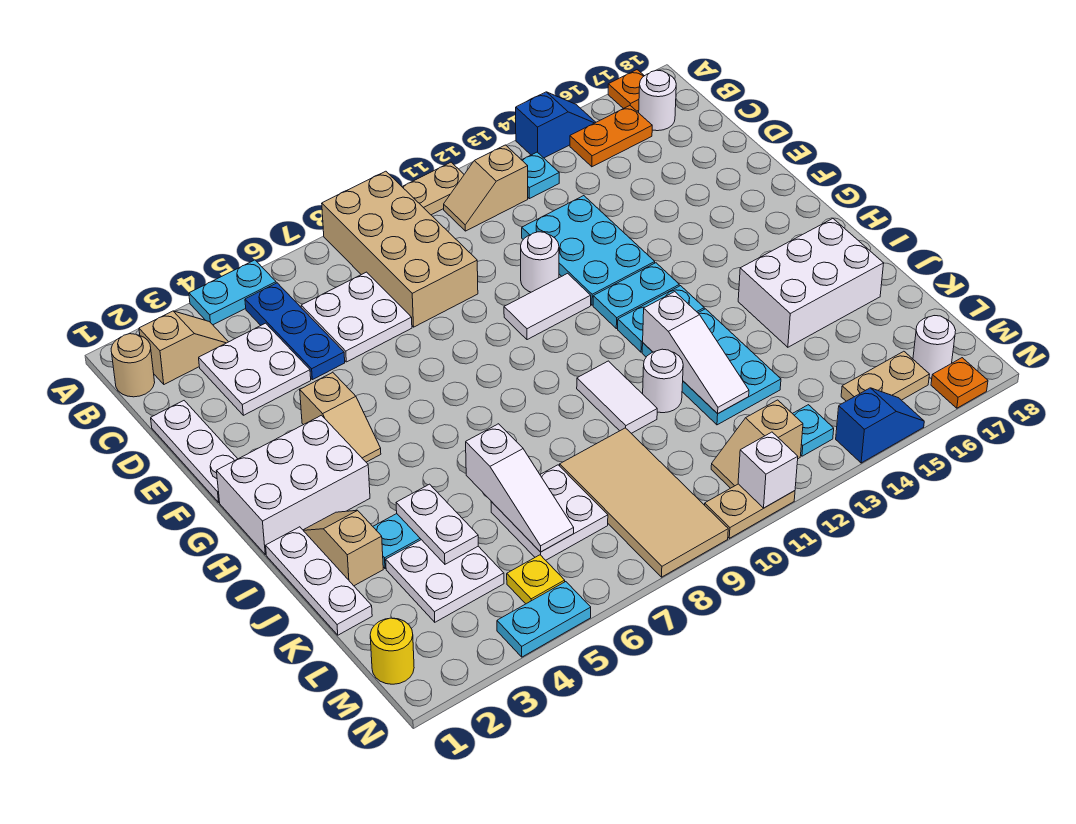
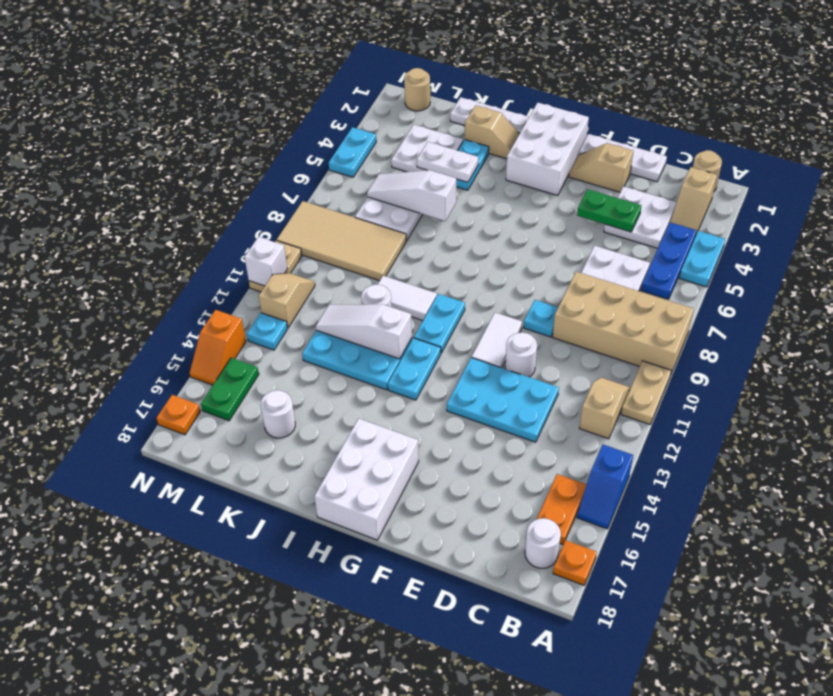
blue plate B5:D5 level 1 -> blue plate B4:B6 level 1
cyan plate B13 level 1 -> cyan plate E9 level 1
none -> green plate D4:E4 level 2
tan slope F4:G4 level 1 top F -> tan slope E2:F2 level 1 top E
cyan plate G12:G13 level 1 -> cyan plate H10:H11 level 1
white brick I15:J17 level 1 -> white brick G16:H18 level 1
yellow round brick M1 level 1 -> tan round brick M1 level 1
yellow plate M5 level 1 -> none
tan plate M15:M16 level 1 -> green plate M15:M16 level 1
white round brick M17 level 1 -> white round brick K16 level 1
blue slope N14:N15 level 1 top 14 -> orange slope N14:N15 level 1 top 14

